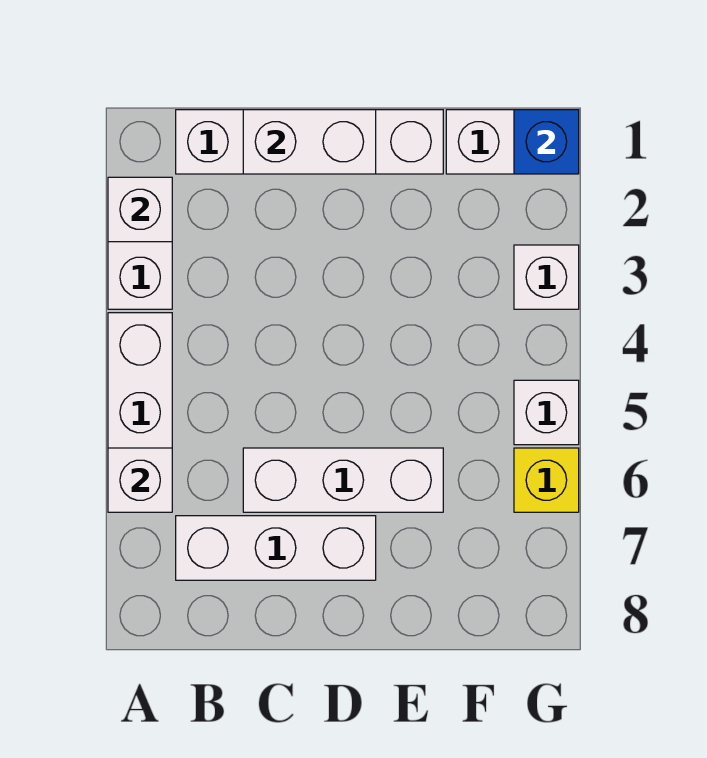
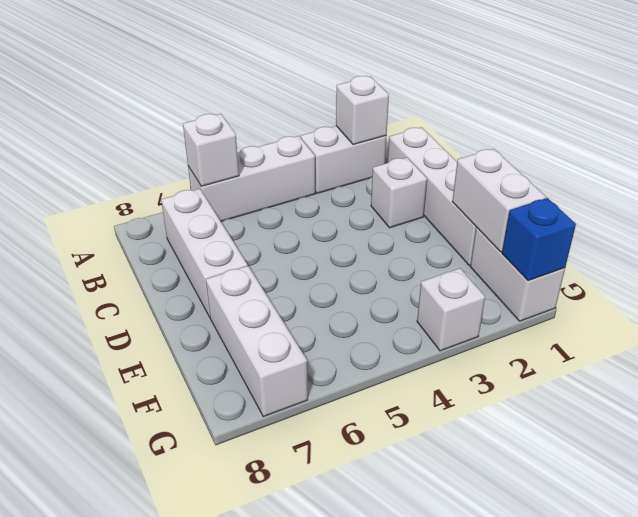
white brick C1:D1 level 2 -> white brick E1:F1 level 2
white brick C6:E6 level 1 -> white brick E7:G7 level 1
white brick G5 level 1 -> white brick C2 level 1
yellow brick G6 level 1 -> none

